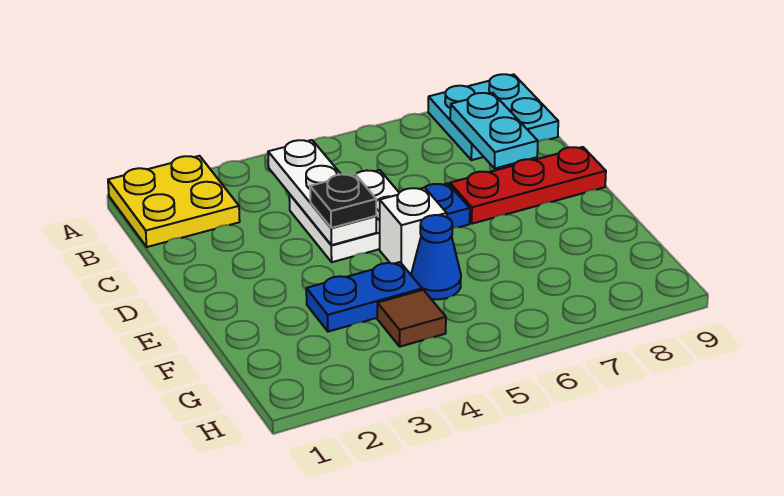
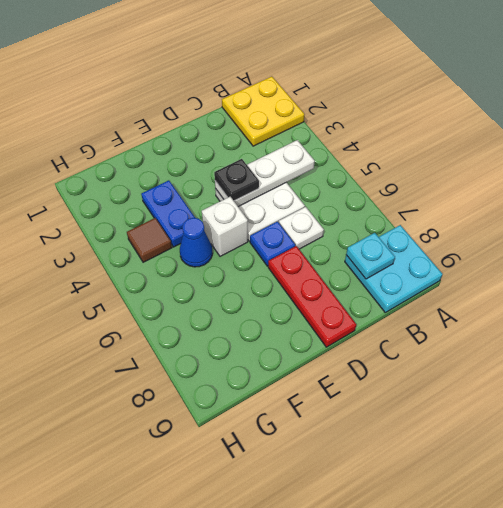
cyan plate B8:C8 level 2 -> cyan plate B8 level 2
none -> white plate C6 level 1

